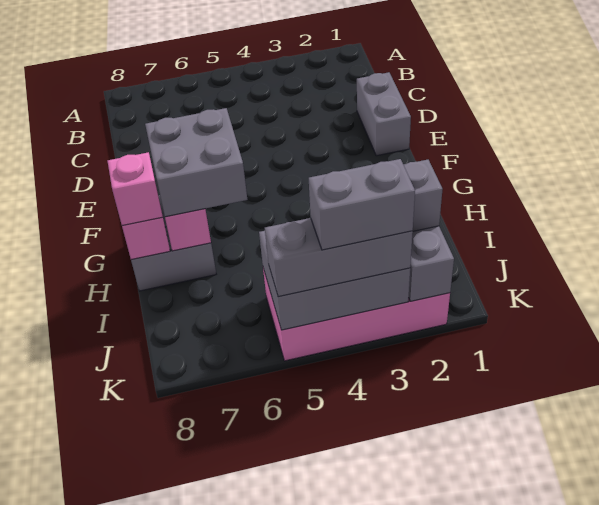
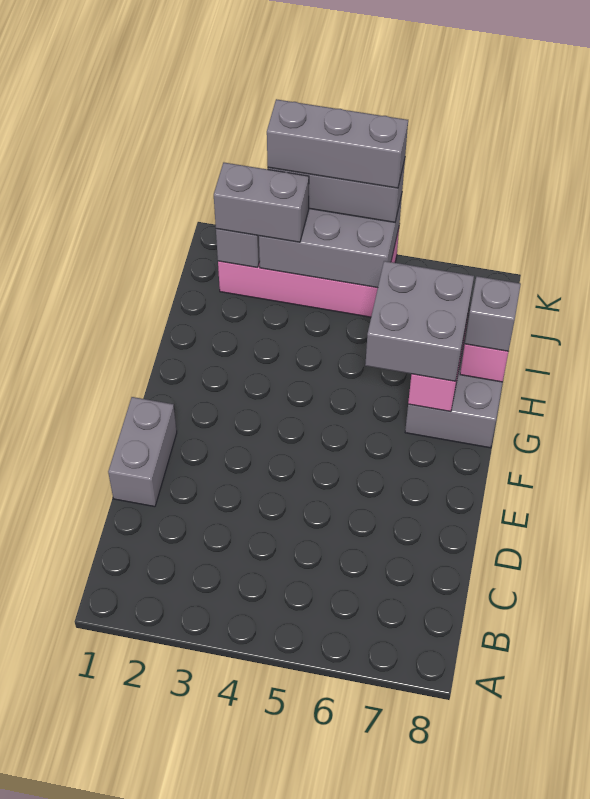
pink brick H8 level 3 -> grey brick H8 level 3
grey brick K3:K4 level 4 -> grey brick K3:K5 level 4

